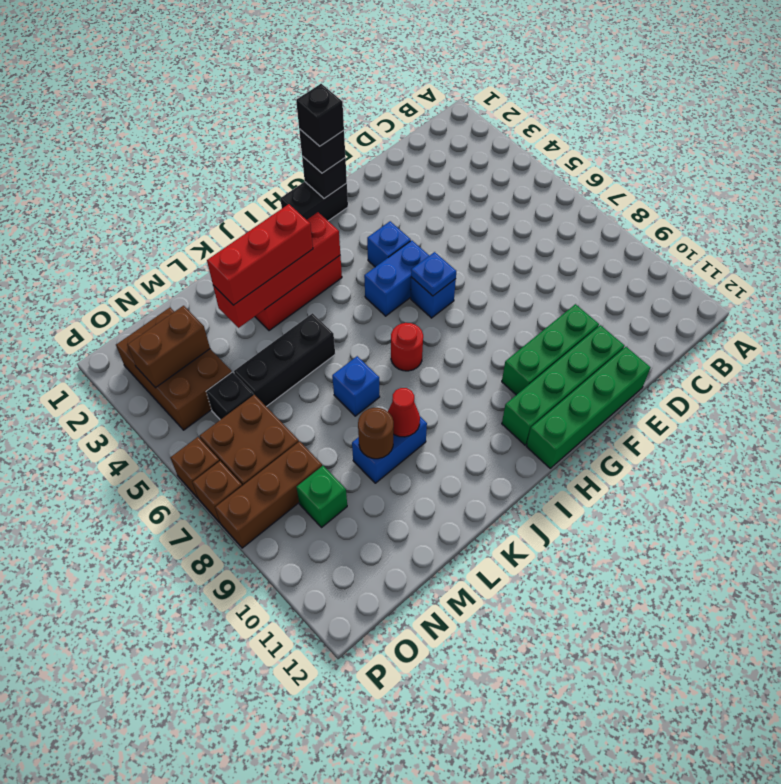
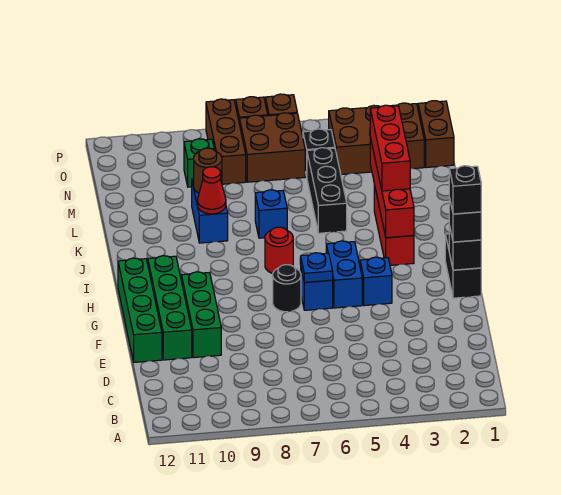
none -> black round brick G7 level 1
brown brick N3:O3 level 2 -> brown brick N1:O1 level 1

